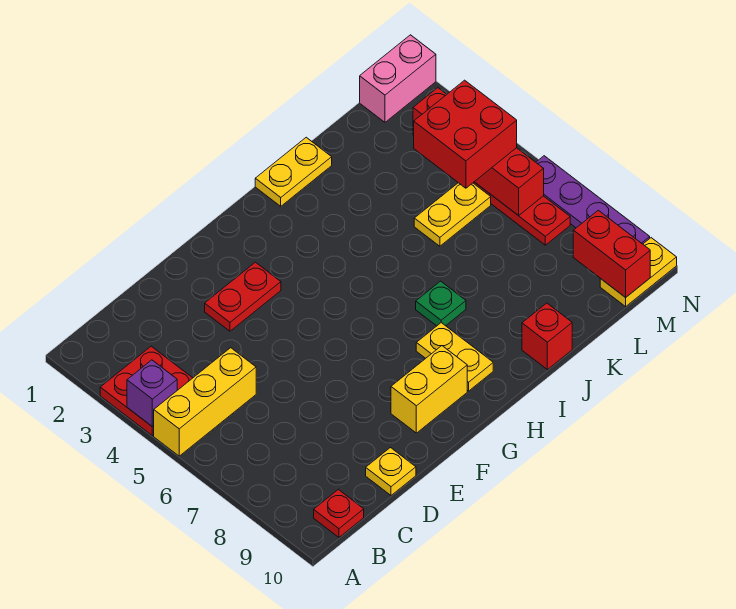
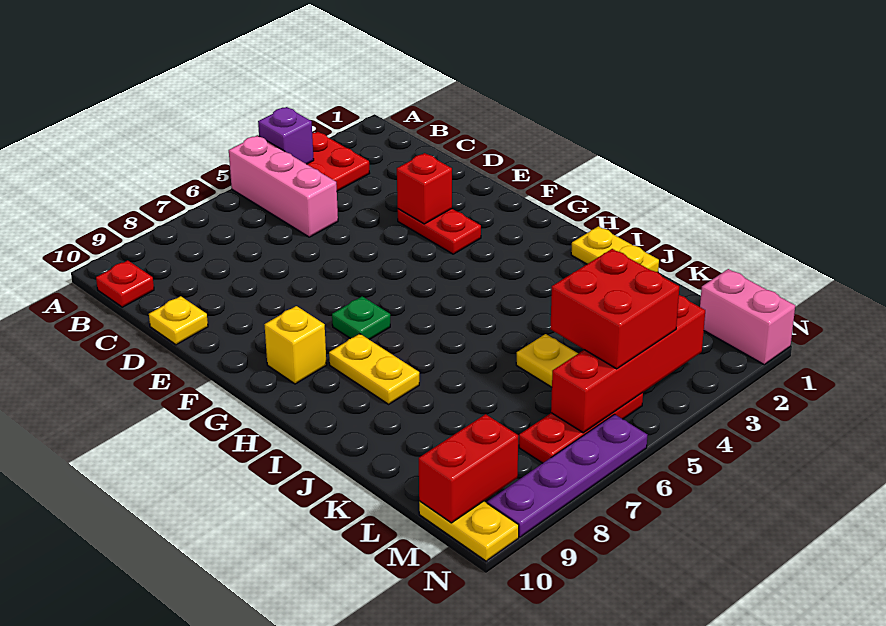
yellow brick A5:C5 level 1 -> pink brick A5:C5 level 1
yellow brick F9:G9 level 1 -> yellow brick G9 level 1
yellow plate H8:H9 level 1 -> yellow plate H8:I8 level 1
green plate I7 level 1 -> green plate G7 level 1
red brick J10 level 1 -> red brick E3 level 2

